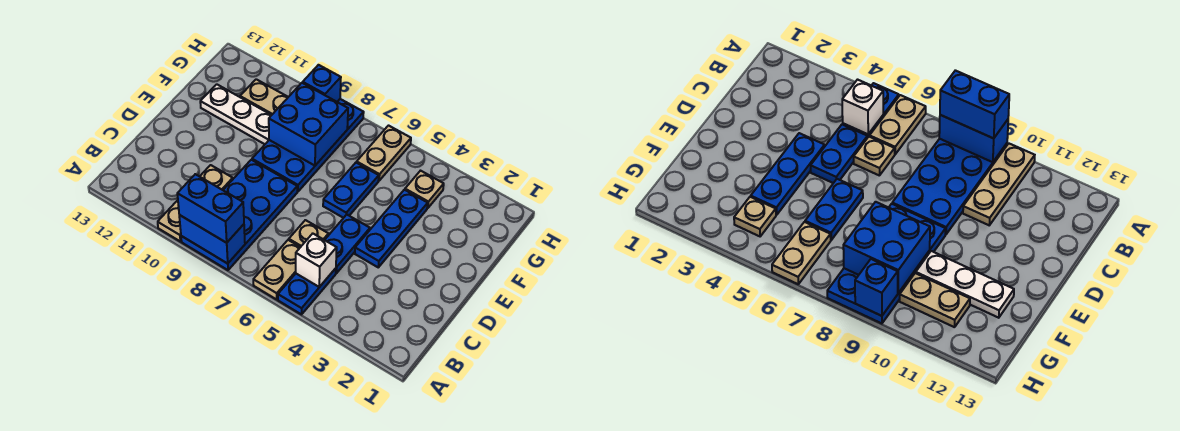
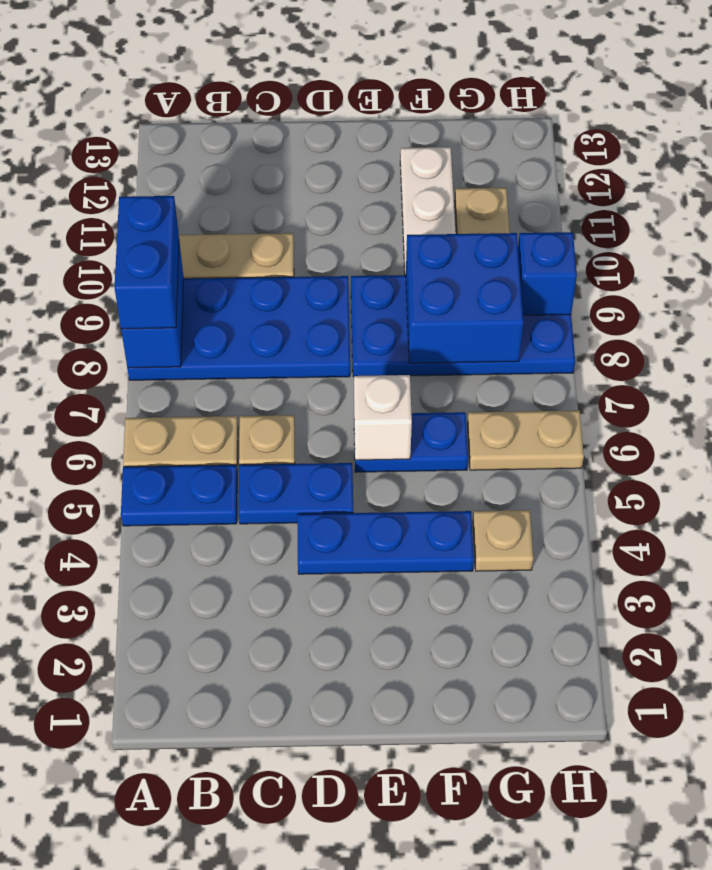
white brick B5 level 2 -> white brick E6 level 2

